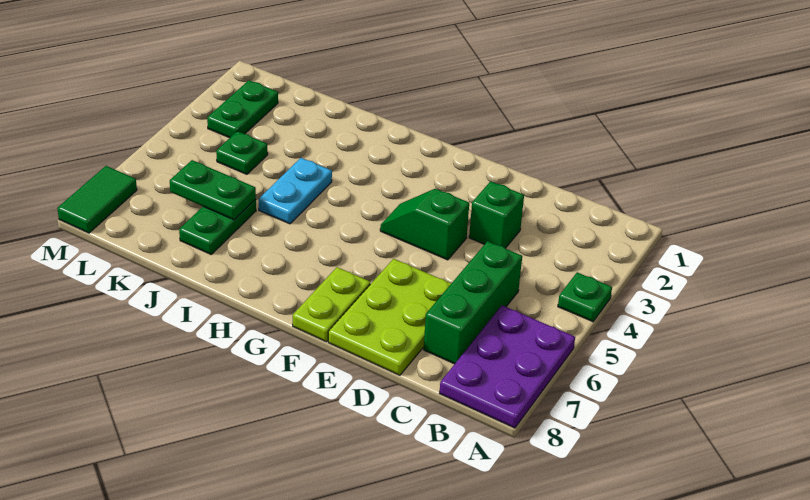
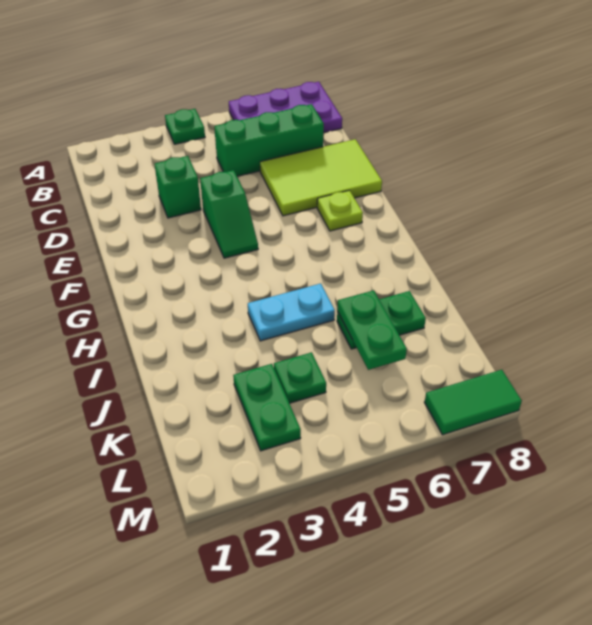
lime plate D6:E8 level 1 -> lime tile D6:E8 level 1
lime plate F7:F8 level 1 -> lime plate F7 level 1
green plate L2:L3 level 1 -> green plate K3:L3 level 1

